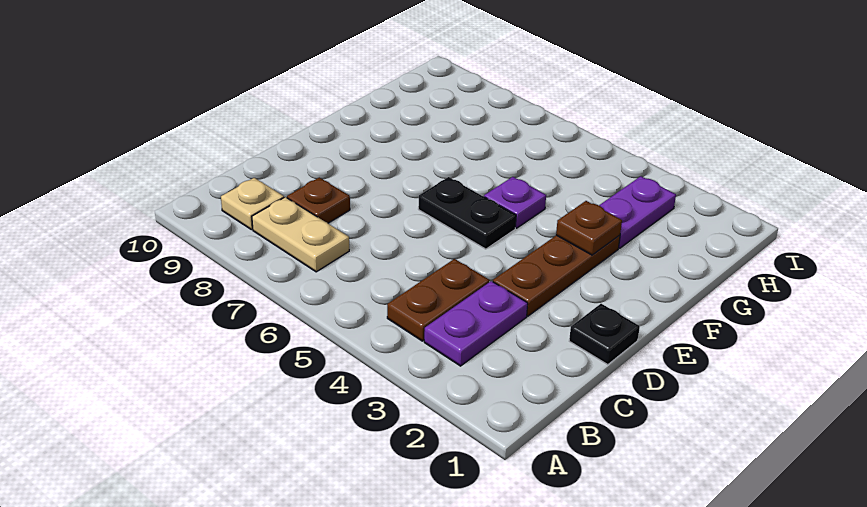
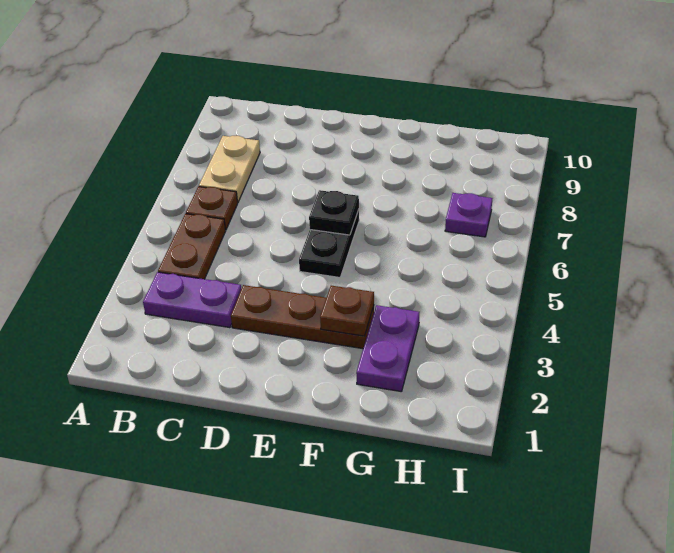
brown plate B4:C4 level 1 -> brown plate B4:B5 level 1
tan plate B9 level 1 -> none
brown plate C8 level 1 -> brown plate B6 level 1
black plate D1 level 1 -> black plate E6 level 2
purple plate F5 level 1 -> purple plate H7 level 1
purple plate G3:H3 level 1 -> purple plate G2:G3 level 1

